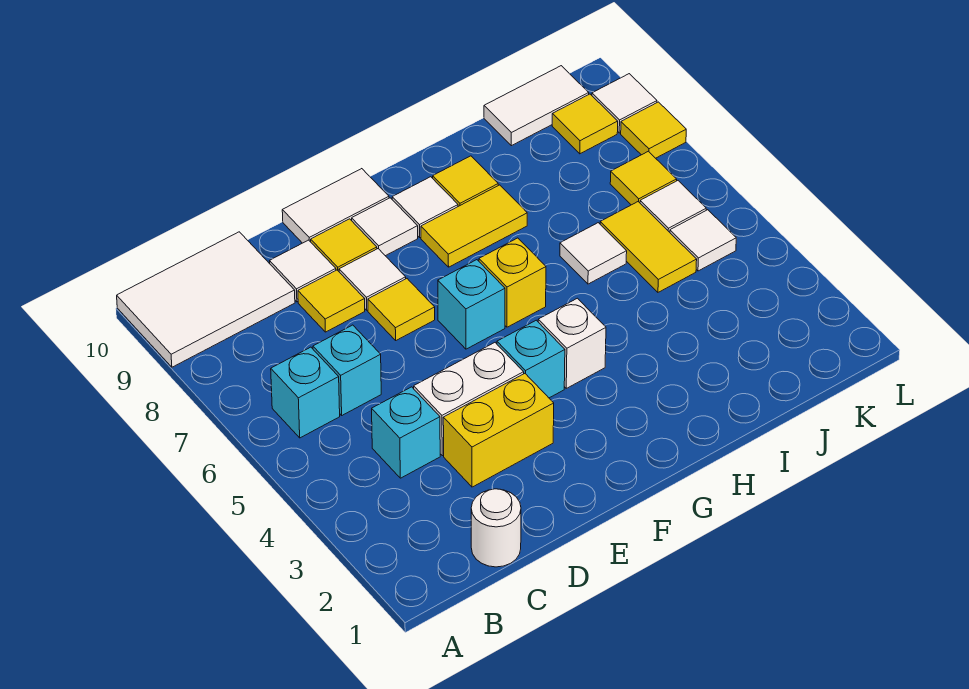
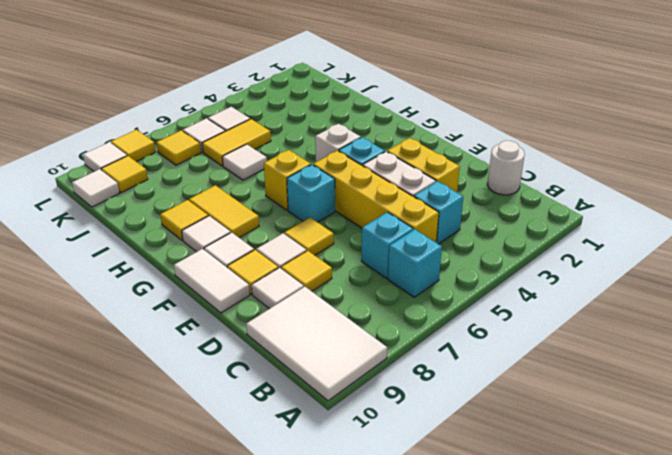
none -> yellow brick C5:F5 level 1
white tile J10:K10 level 1 -> white tile K10 level 1

